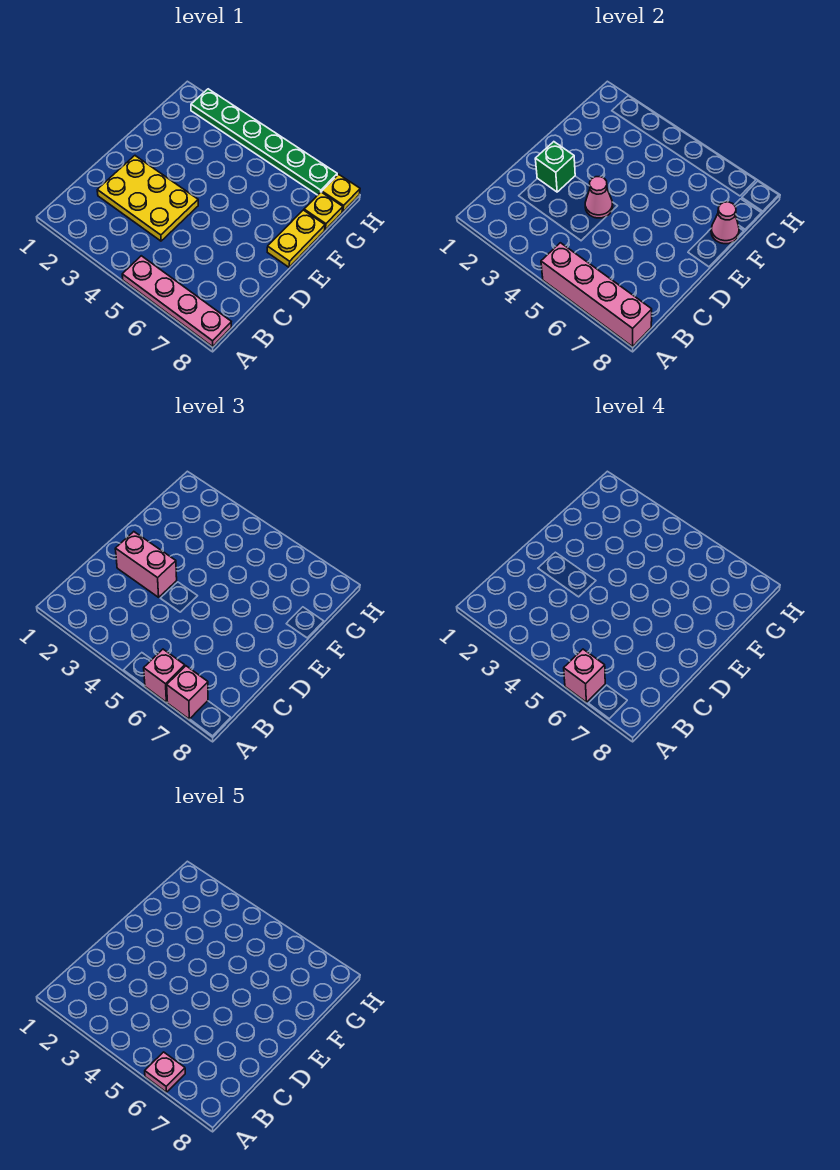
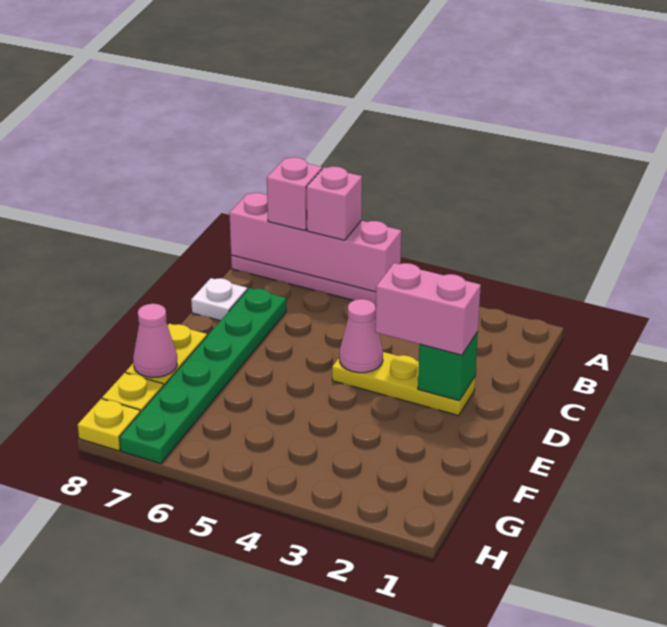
pink brick A6 level 4 -> none
pink plate A6 level 5 -> none
yellow plate C2:D4 level 1 -> yellow plate D2:D4 level 1
none -> white plate C8 level 1
green plate H2:H7 level 1 -> green plate C7:H7 level 1

